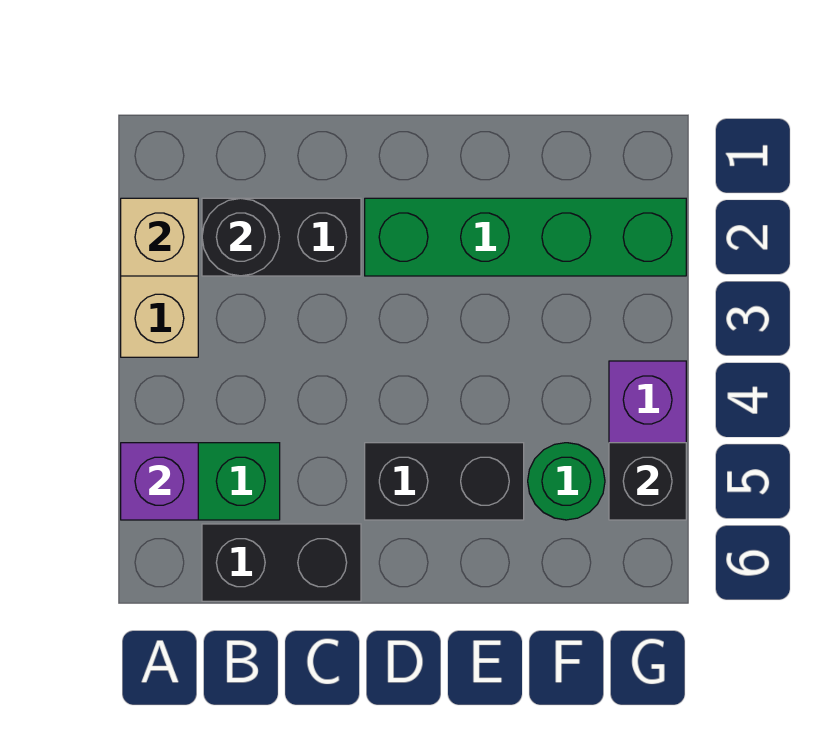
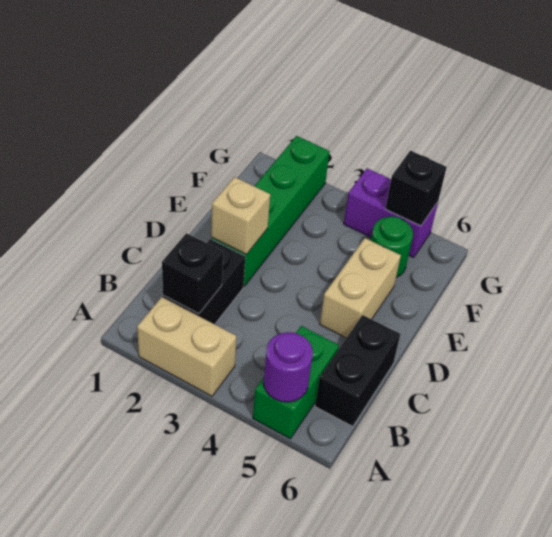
tan brick A2 level 2 -> tan brick D2 level 2
purple brick A5 level 2 -> purple round brick A5 level 2
black round brick B2 level 2 -> black brick B2 level 2
black brick D5:E5 level 1 -> tan brick D5:E5 level 1

